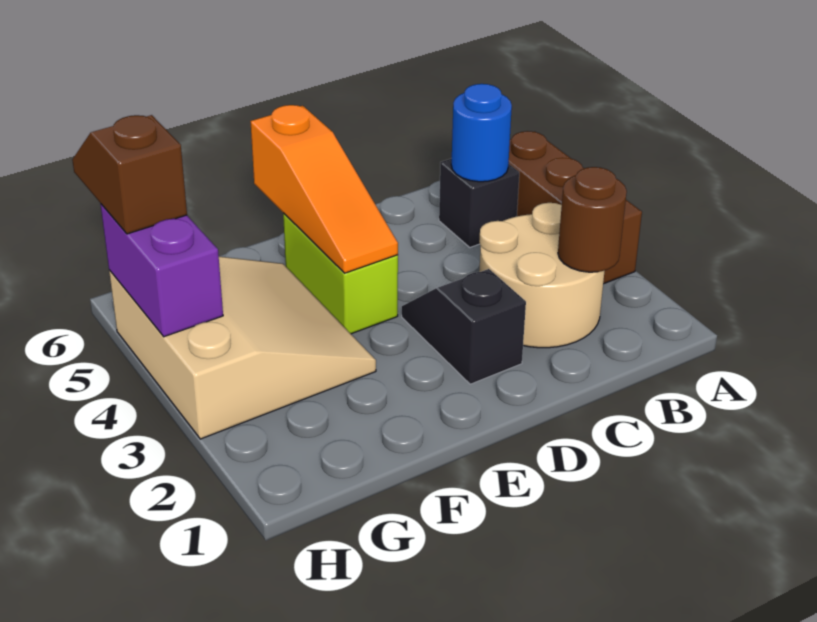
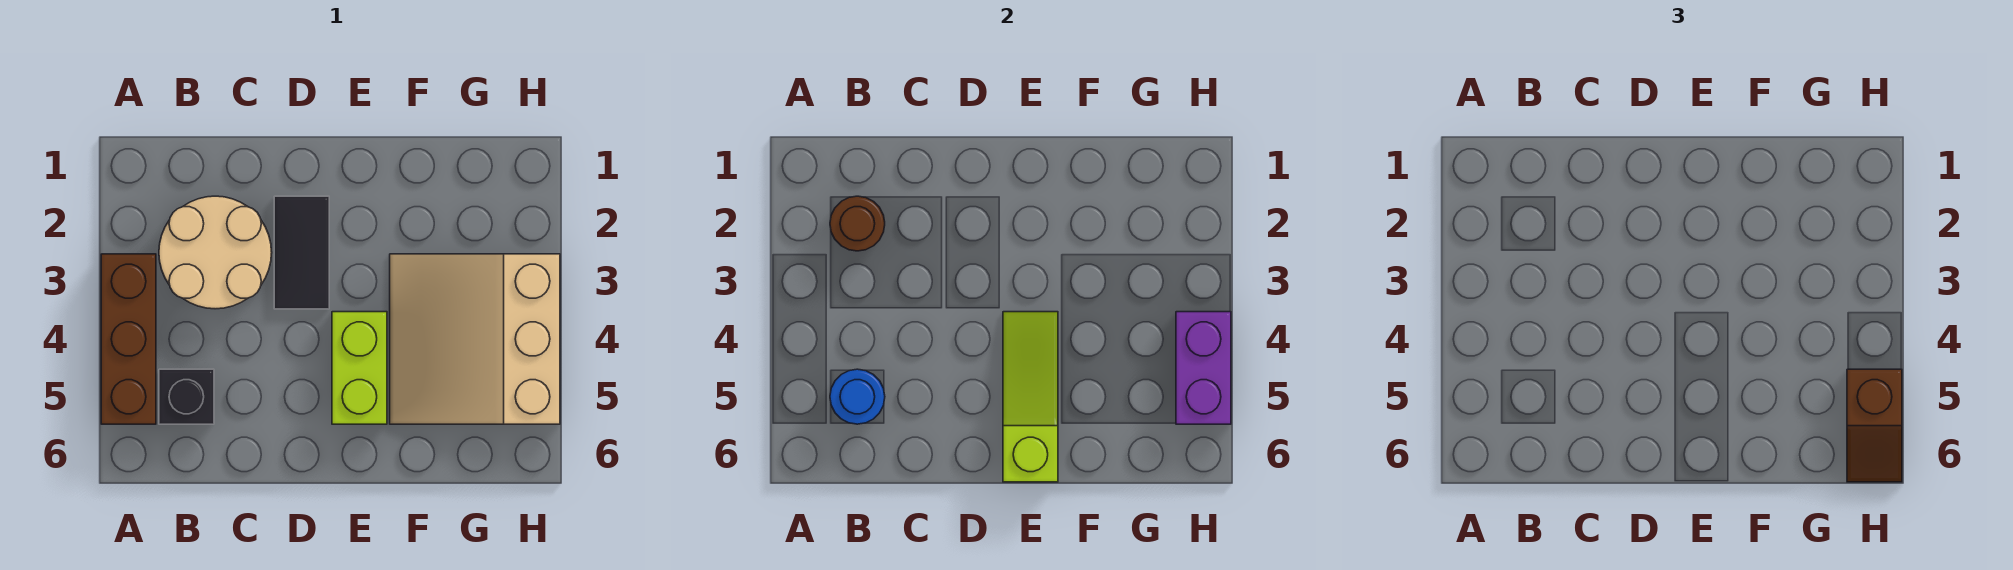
black slope D2:D3 level 1 top 2 -> black tile D2:D3 level 1
orange slope E4:E6 level 2 top 6 -> lime slope E4:E6 level 2 top 6

